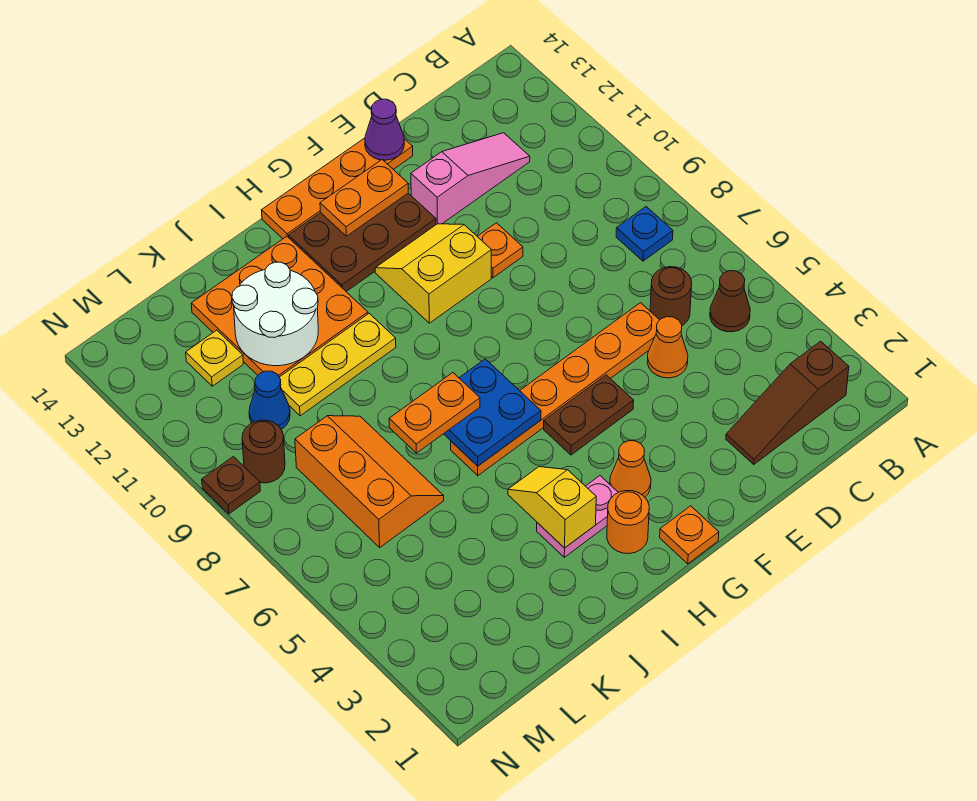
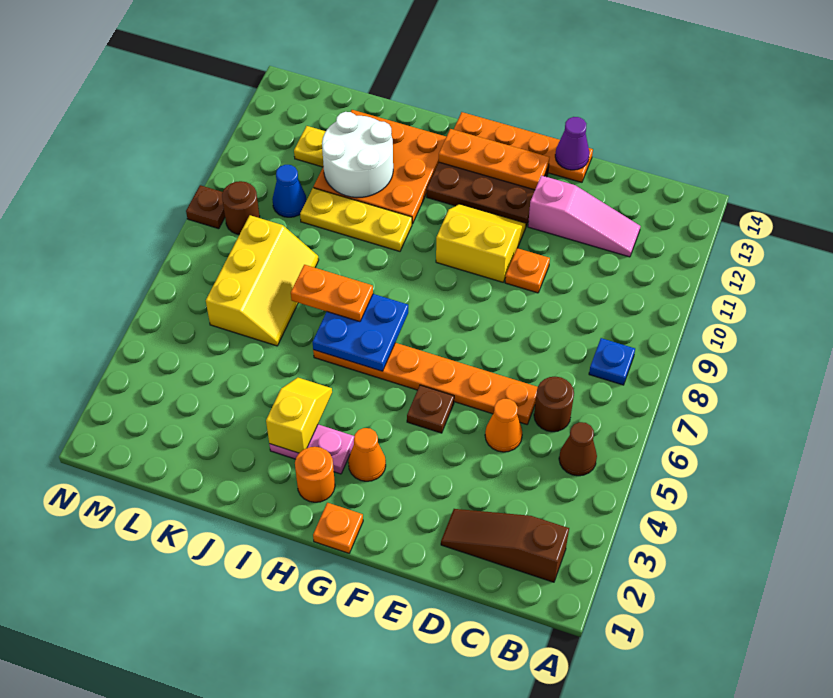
brown plate F5:G5 level 1 -> brown plate F5 level 1
orange plate F13:G13 level 2 -> orange plate F13:H13 level 2
orange slope K6:L8 level 1 top L -> yellow slope K6:L8 level 1 top L

